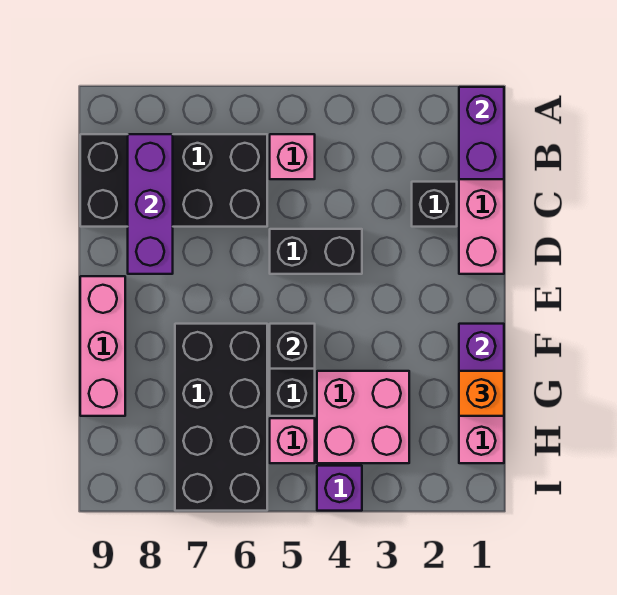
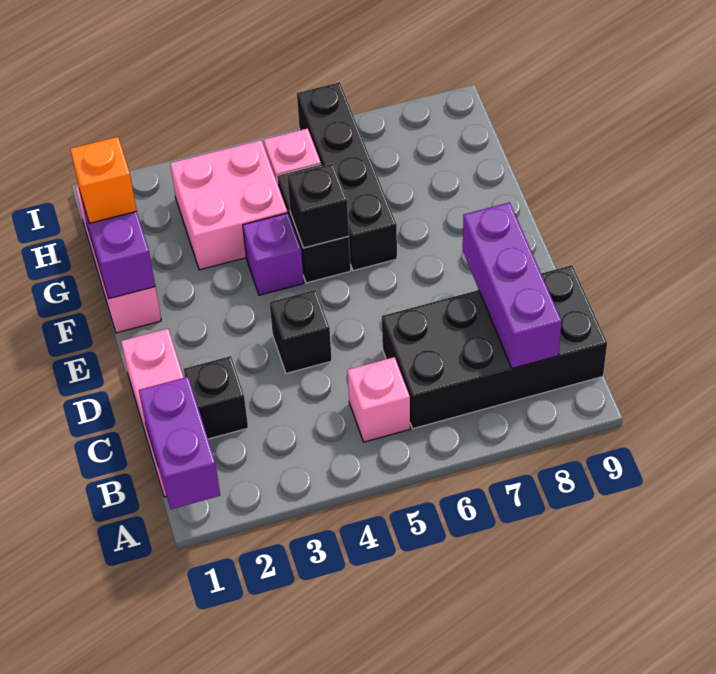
black brick D4:D5 level 1 -> black brick D4 level 1
pink brick E9:G9 level 1 -> none
black brick F6:I7 level 1 -> black brick F6:I6 level 1
purple brick I4 level 1 -> purple brick F4 level 1

